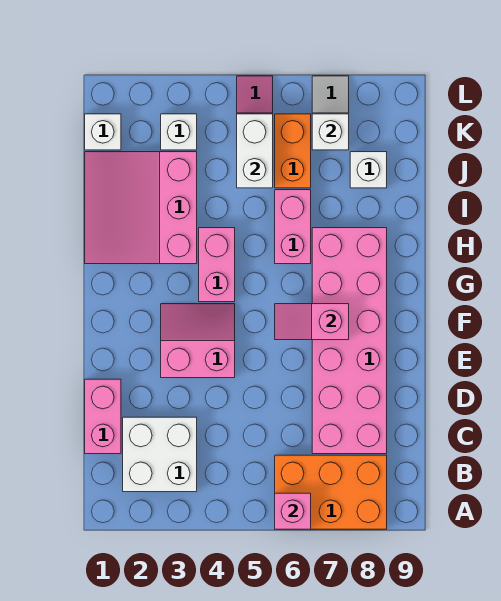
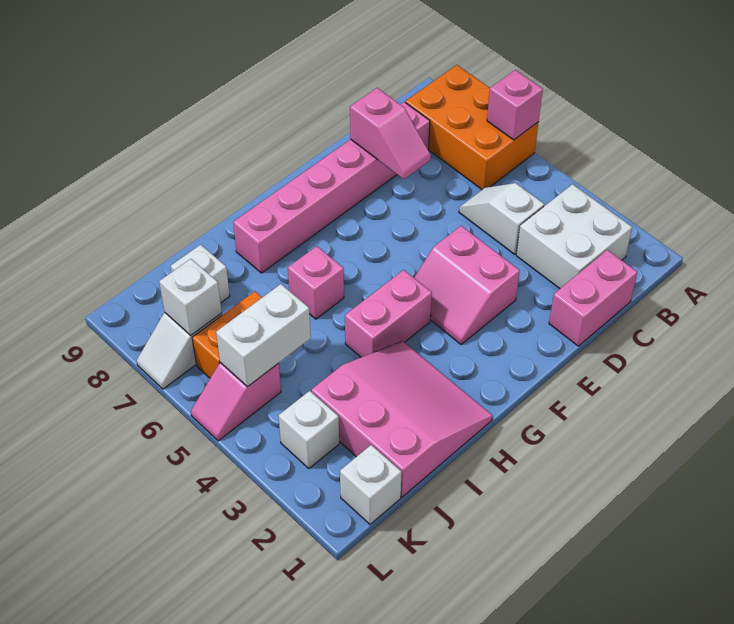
none -> white slope C4:C5 level 1 top 4
pink brick C7:H8 level 1 -> pink brick C8:H8 level 1
pink slope F6:F7 level 2 top 7 -> pink slope D7:D8 level 2 top 8
pink slope H1:J3 level 1 top 3 -> pink slope H1:J3 level 1 top J
pink brick H6:I6 level 1 -> pink brick H6 level 1

